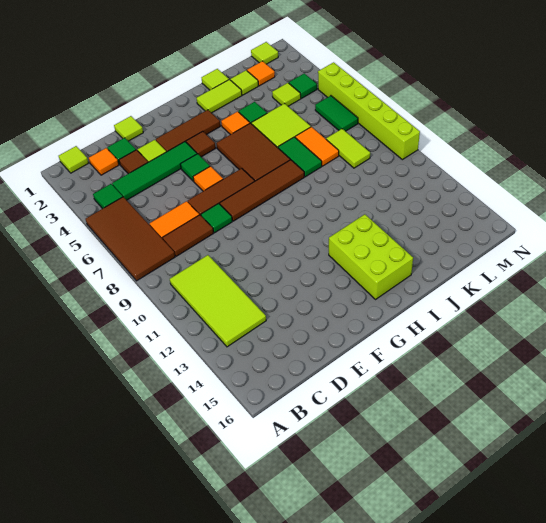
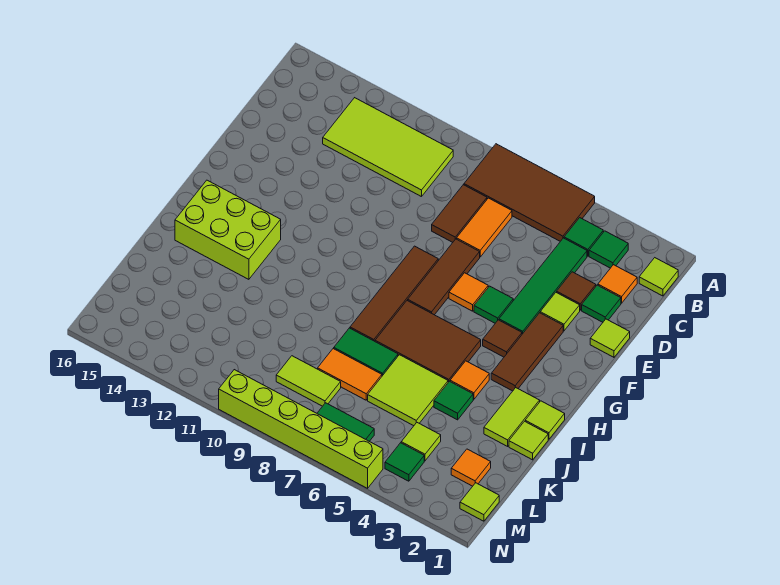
green tile E8 level 1 -> green tile B3 level 1
lime tile K2 level 1 -> lime tile I1 level 1

